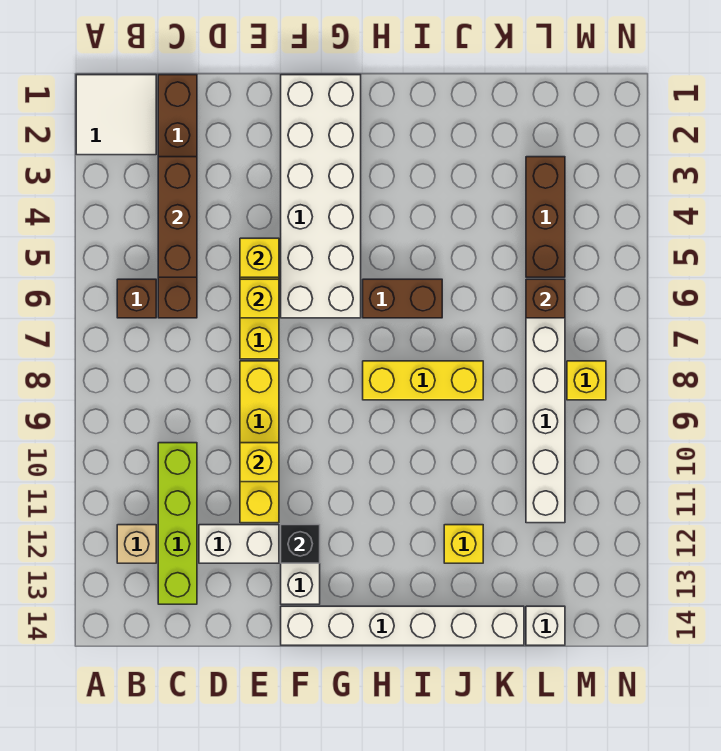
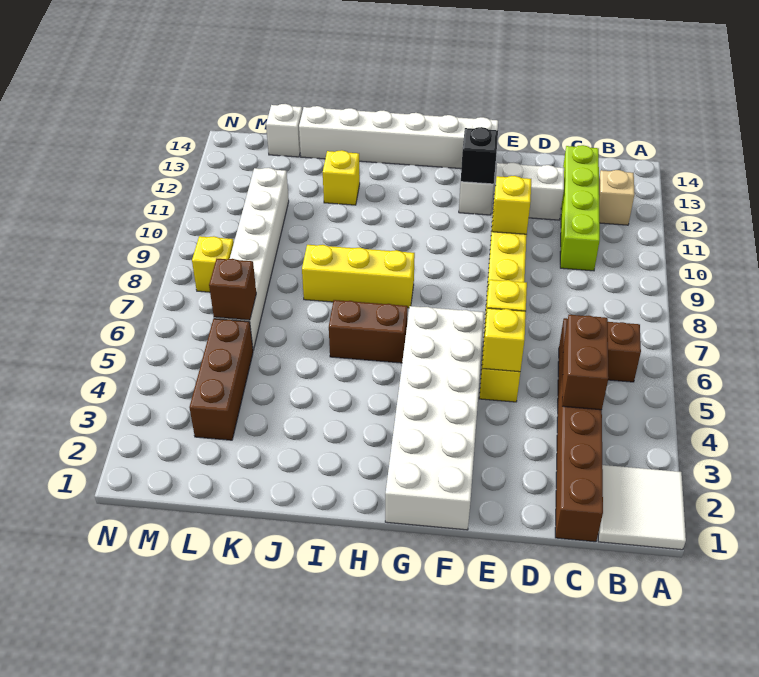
brown brick C3:C5 level 2 -> brown brick C4:C5 level 2

